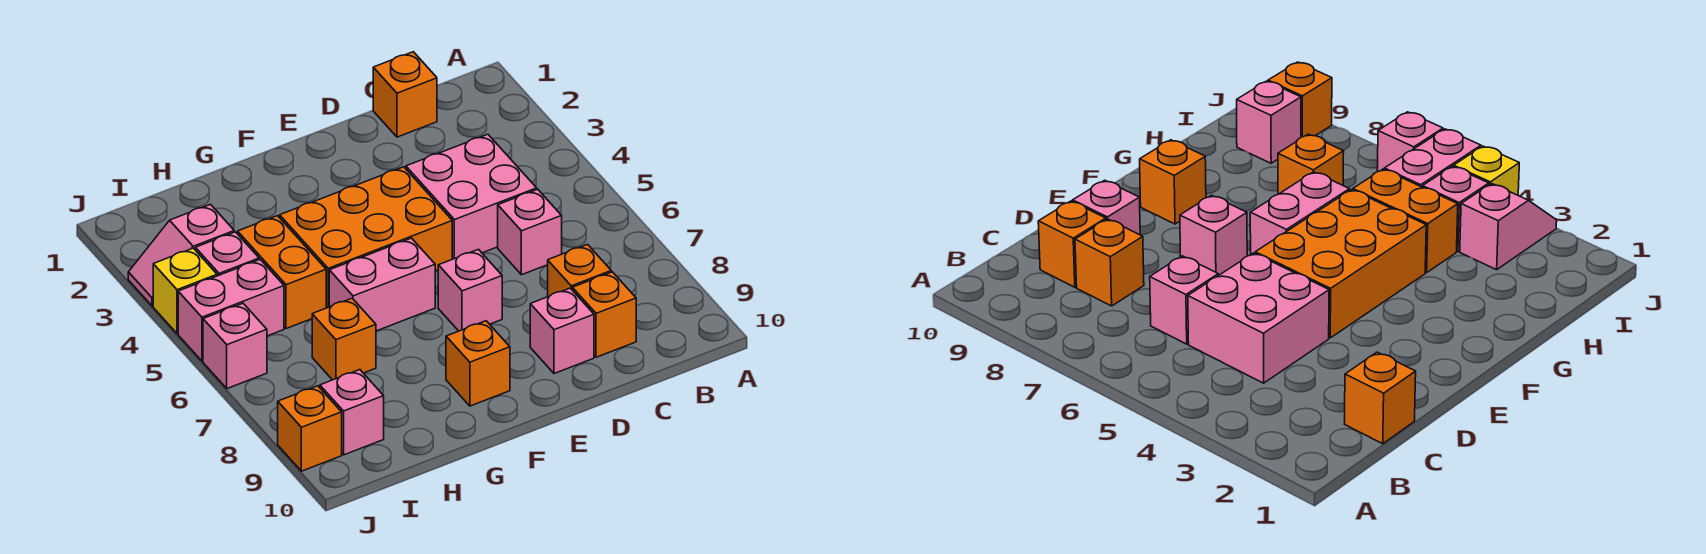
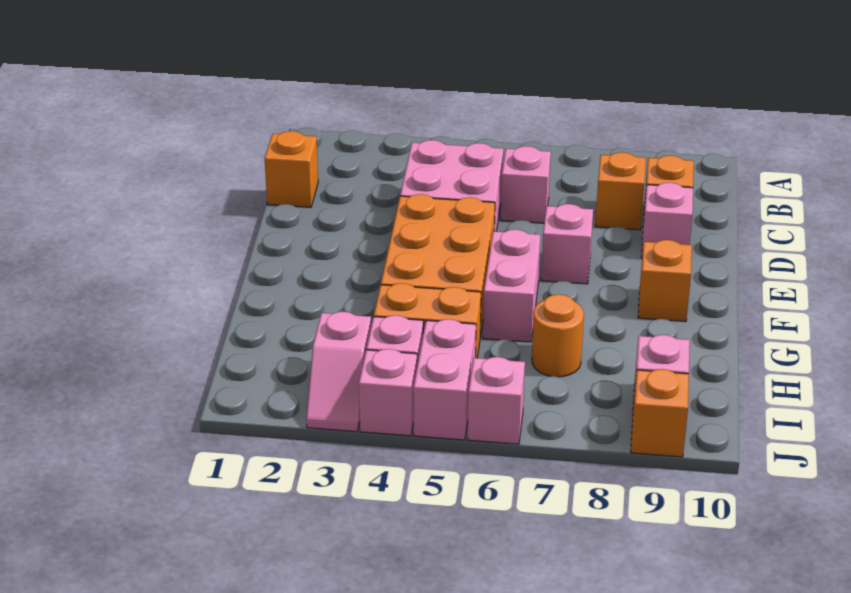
orange brick H7 level 1 -> orange round brick H7 level 1
yellow brick J4 level 1 -> pink brick J4 level 1

